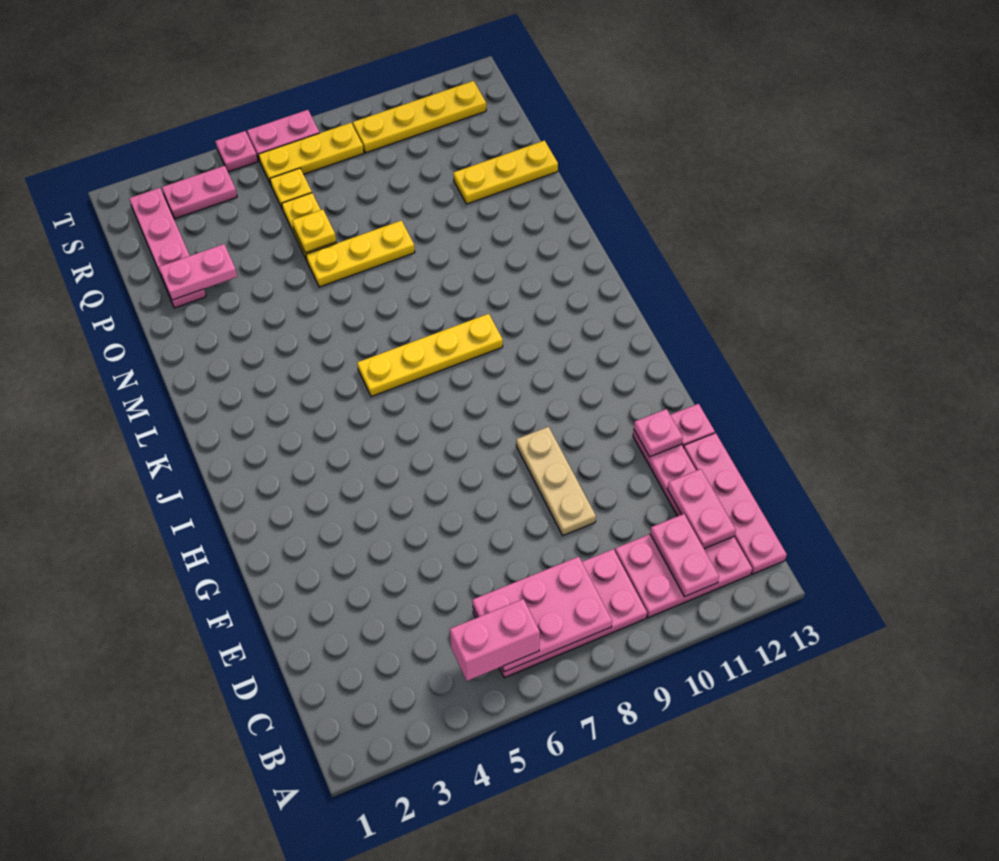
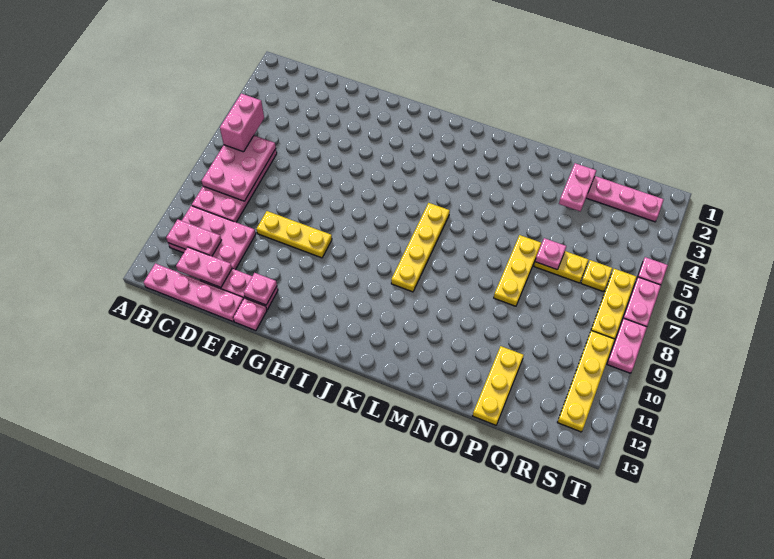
pink plate B10:C12 level 1 -> pink plate B10:D11 level 1
tan plate E9:G9 level 1 -> yellow plate E9:G9 level 1
yellow plate P6 level 2 -> pink plate P6 level 2
pink plate S3:S4 level 1 -> pink plate T8:T9 level 1

